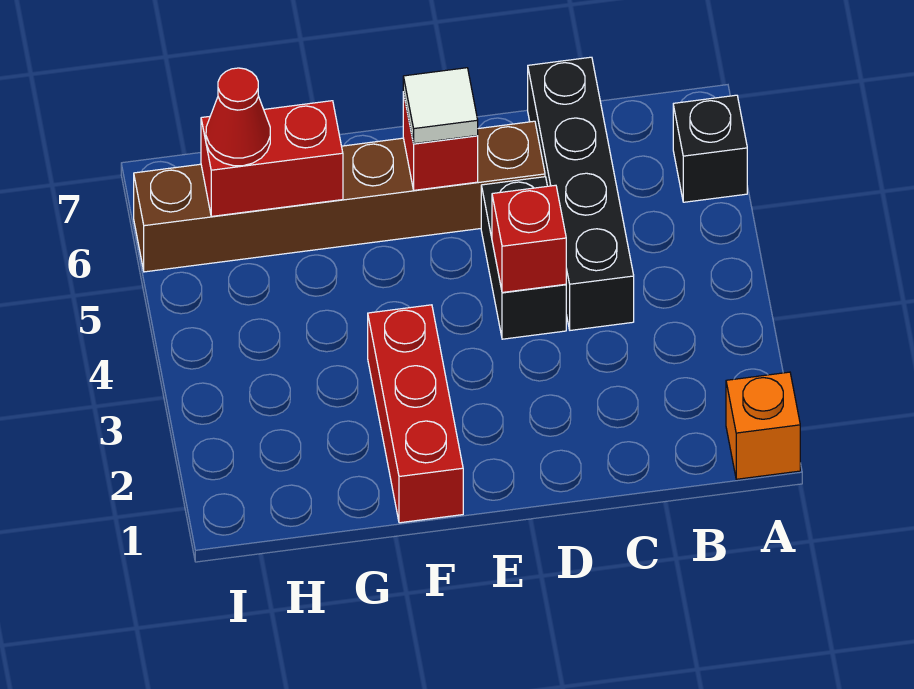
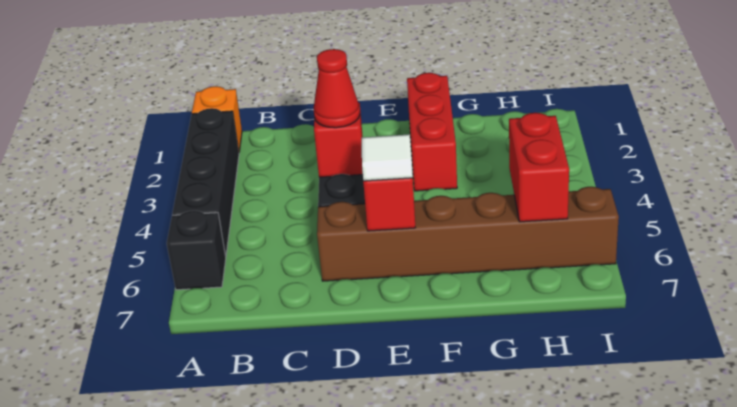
black brick C4:C7 level 1 -> black brick A2:A5 level 1
red brick G6:H6 level 2 -> red brick H5:H6 level 2
red cone H6 level 3 -> red cone D4 level 3

